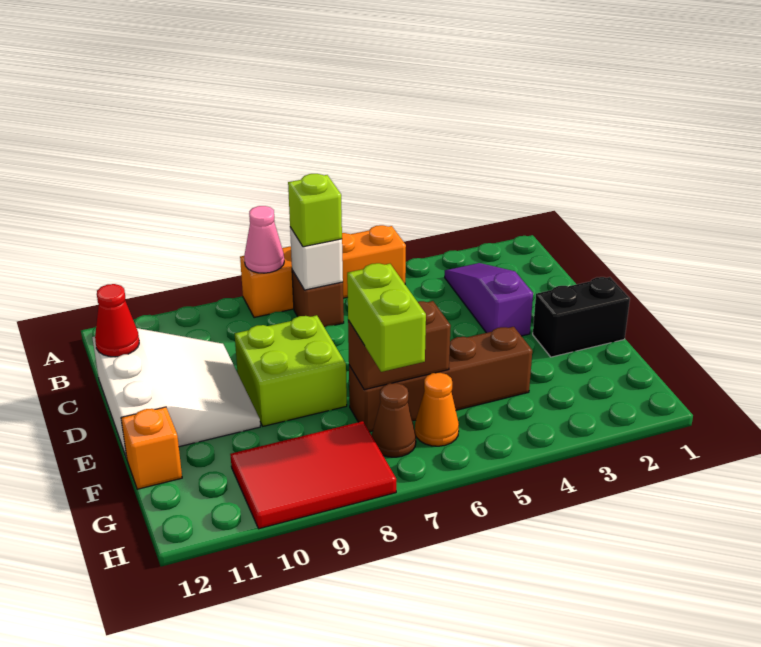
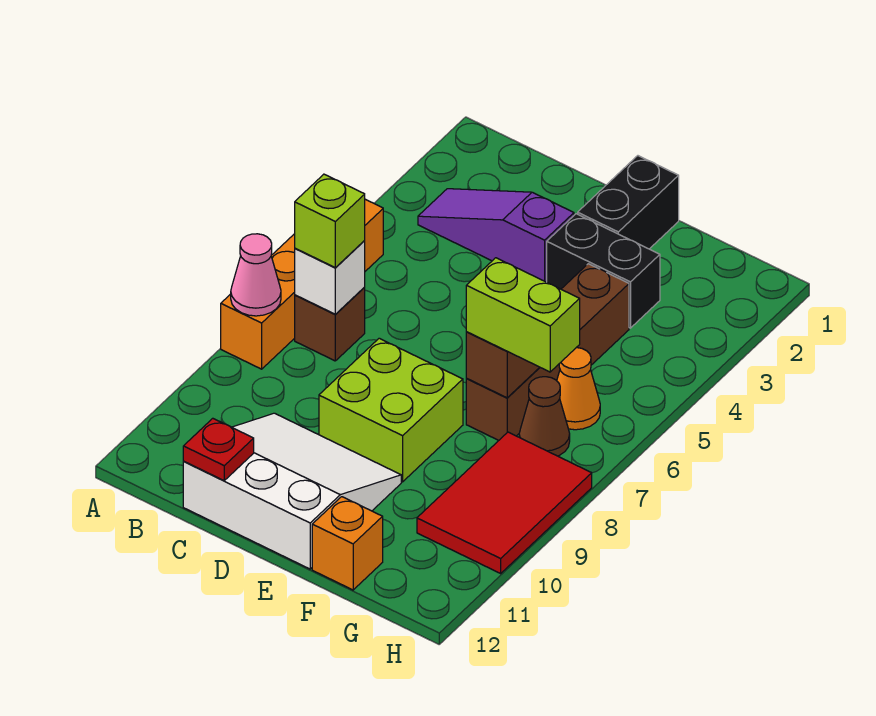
red cone C12 level 2 -> red plate C12 level 2
none -> black brick E3:F3 level 1

